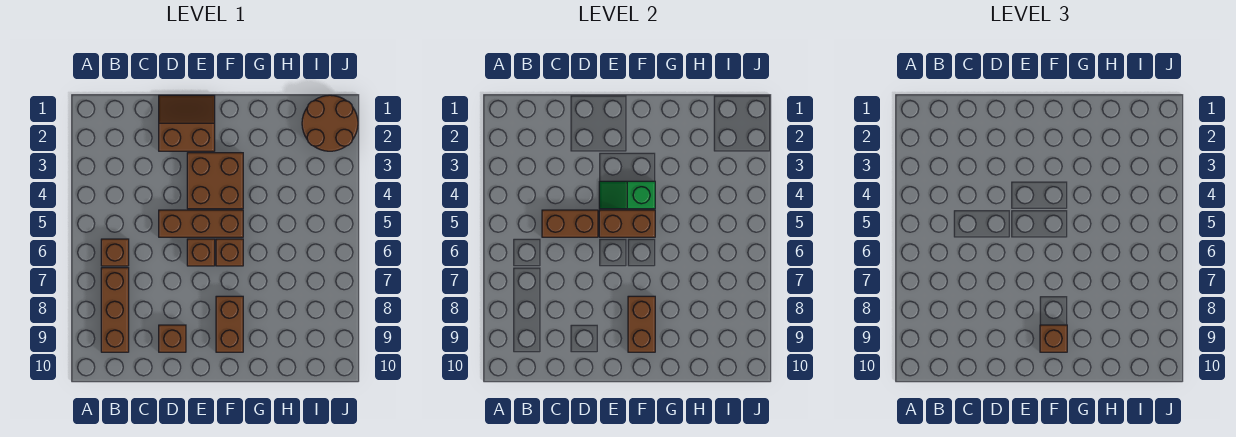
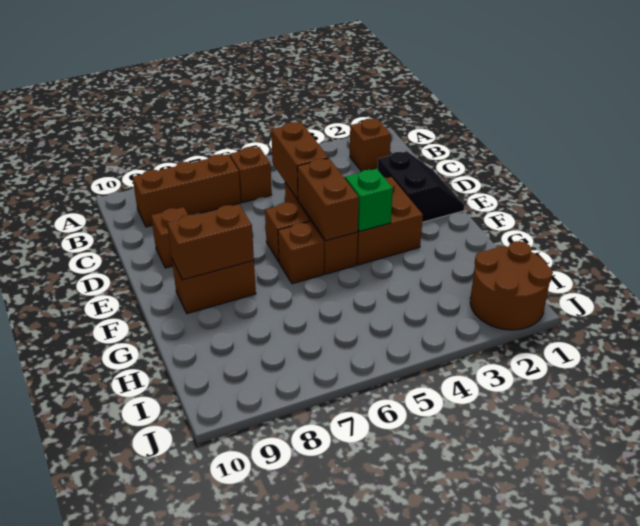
brown slope D1:E2 level 1 top 2 -> black slope D1:E2 level 1 top 2
brown brick F9 level 3 -> brown brick B2 level 1

